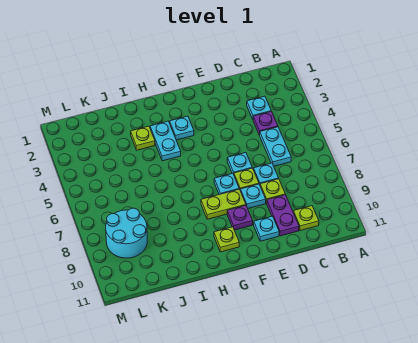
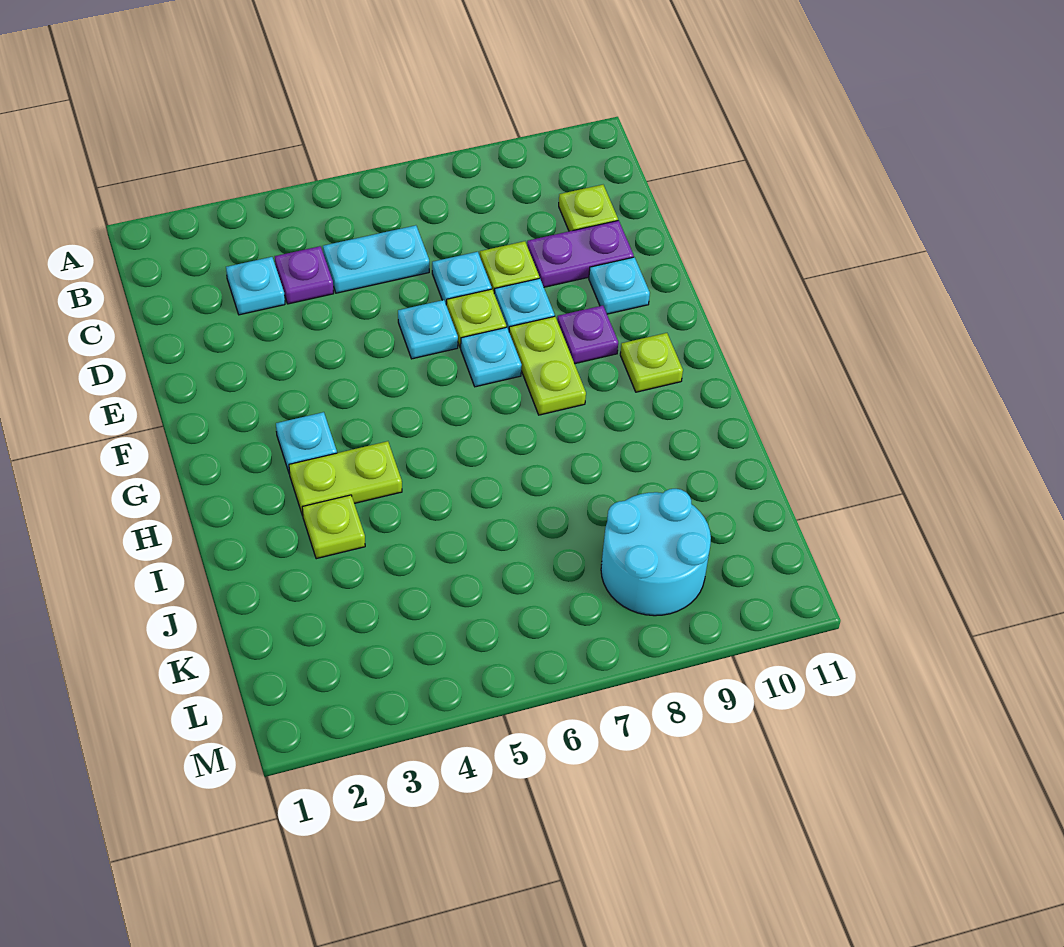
cyan plate H3:H4 level 1 -> lime plate H3:H4 level 1

